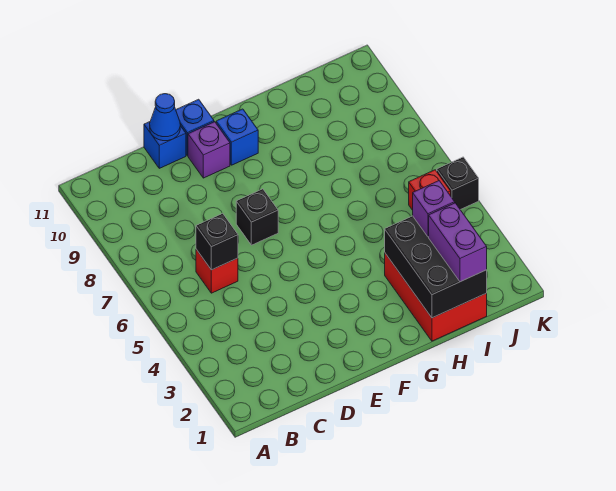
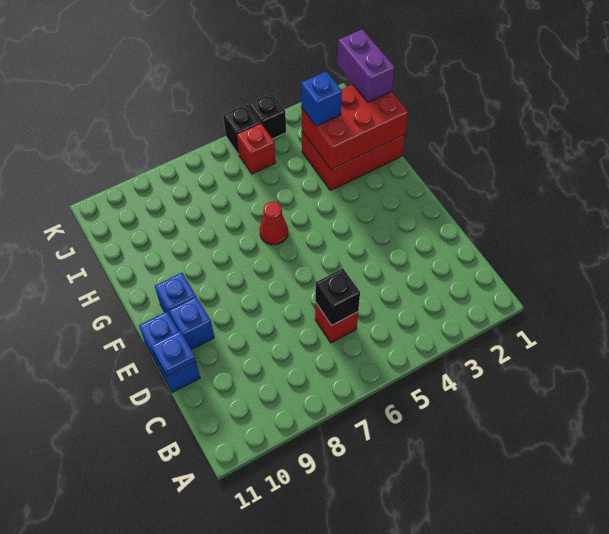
blue cone D11 level 2 -> blue plate D11 level 2
black brick E7 level 1 -> black brick K4 level 1
purple brick E10 level 1 -> blue brick E10 level 1
none -> red cone G6 level 1
black brick H1:I3 level 2 -> red brick H1:I3 level 2
purple brick I1:I2 level 3 -> purple brick I1:J1 level 3
purple brick I3 level 3 -> blue brick I3 level 3

